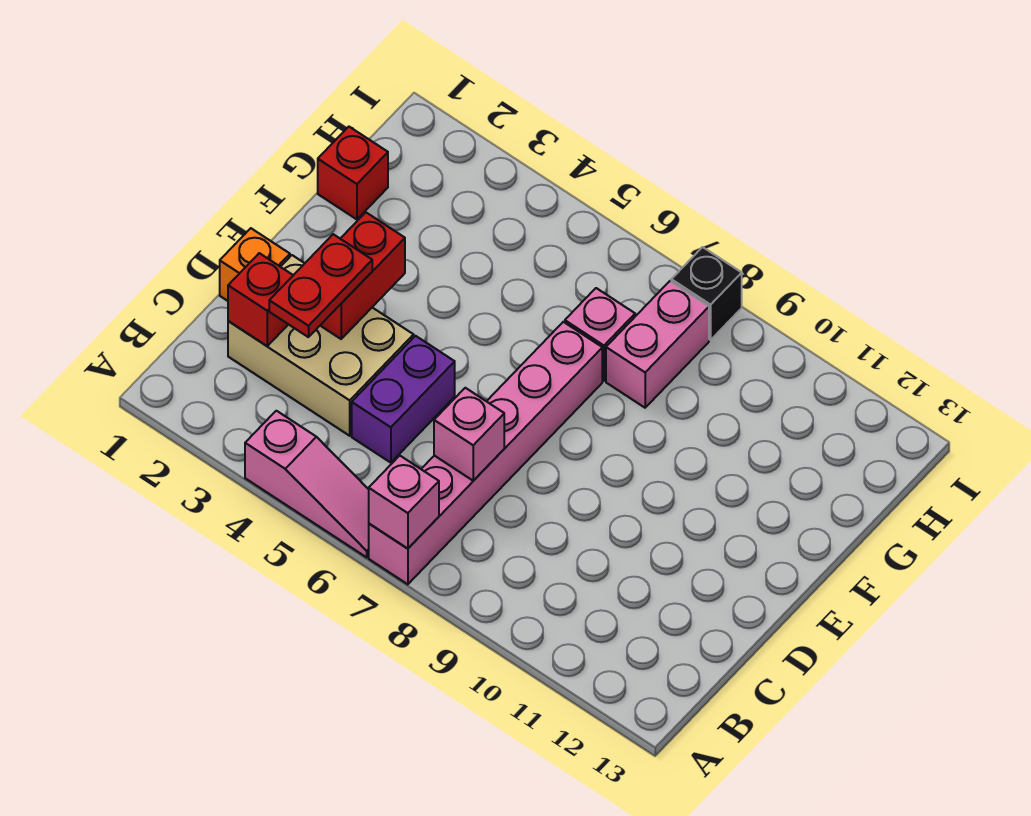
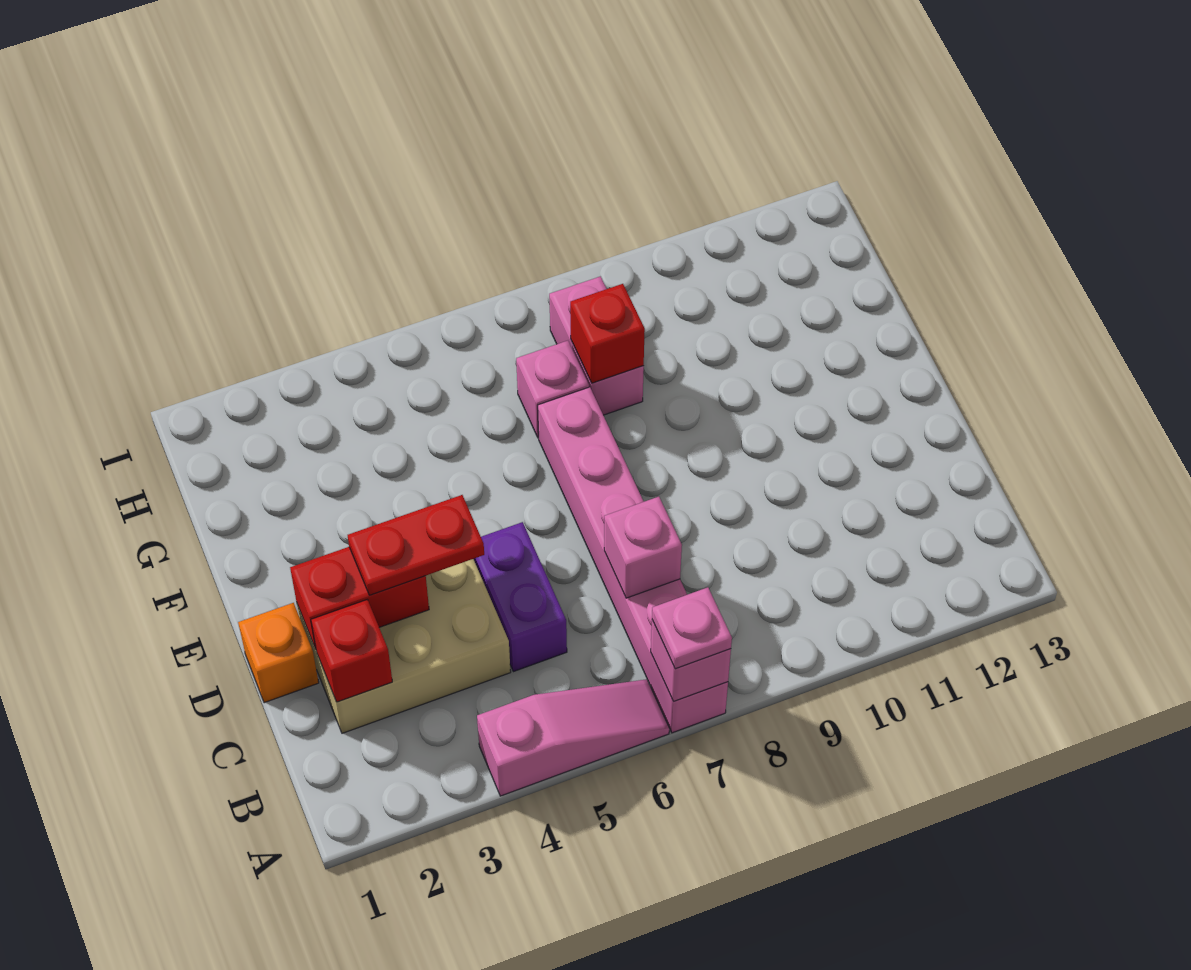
none -> pink plate A7 level 3
red plate C3:D3 level 3 -> red plate D3:D4 level 3
red brick D3:E3 level 2 -> red brick D2:D3 level 2
red brick G1 level 1 -> red brick G8 level 2
black brick I8 level 1 -> none

